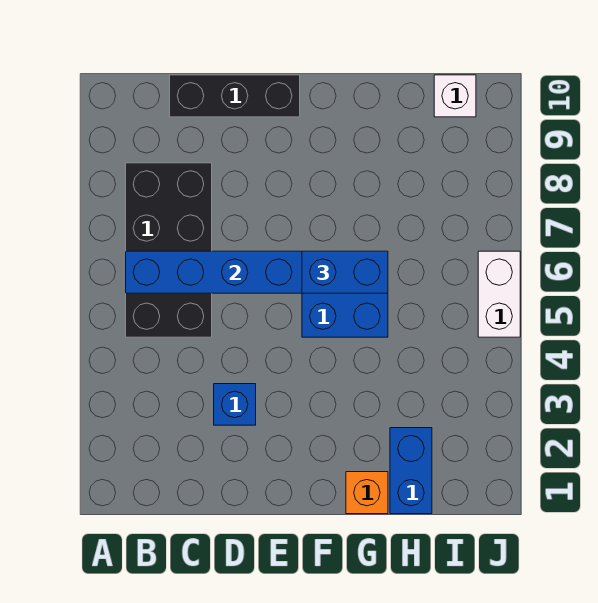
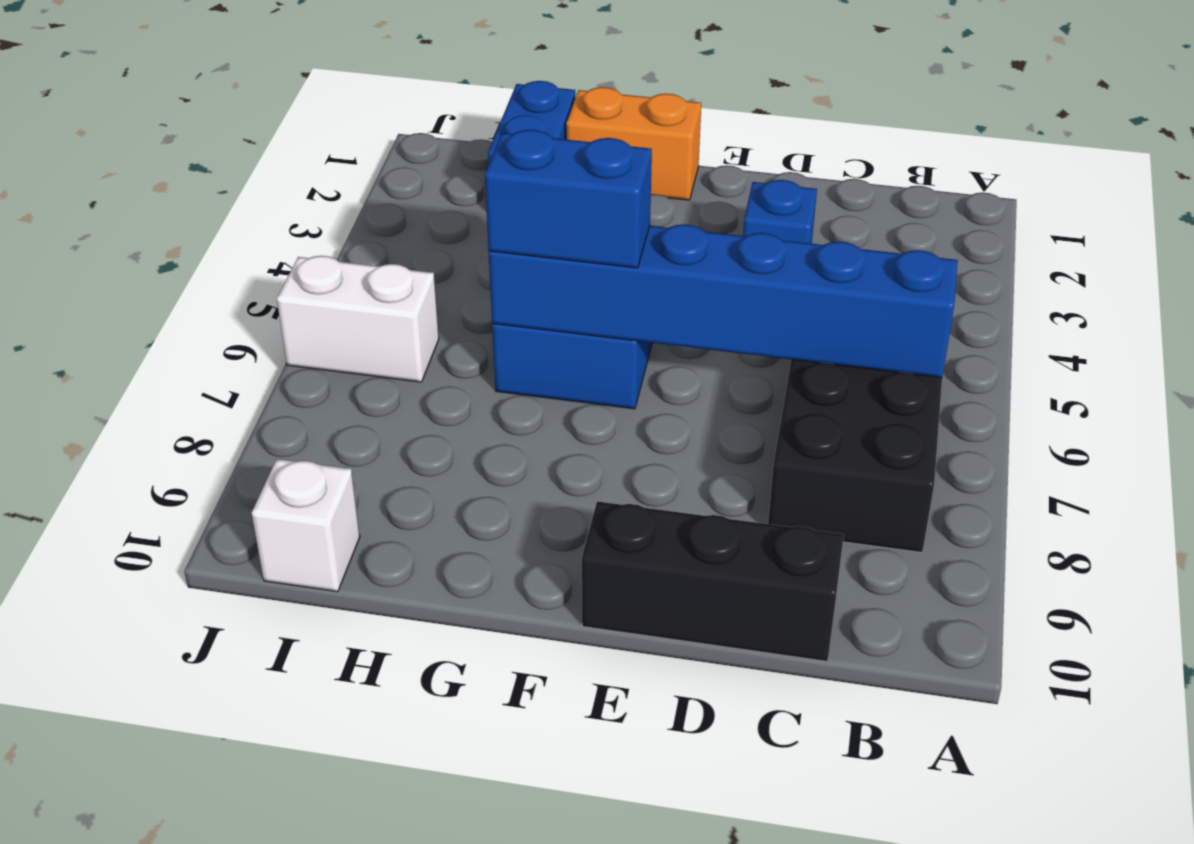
orange brick G1 level 1 -> orange brick F1:G1 level 1
white brick J5:J6 level 1 -> white brick I6:J6 level 1

